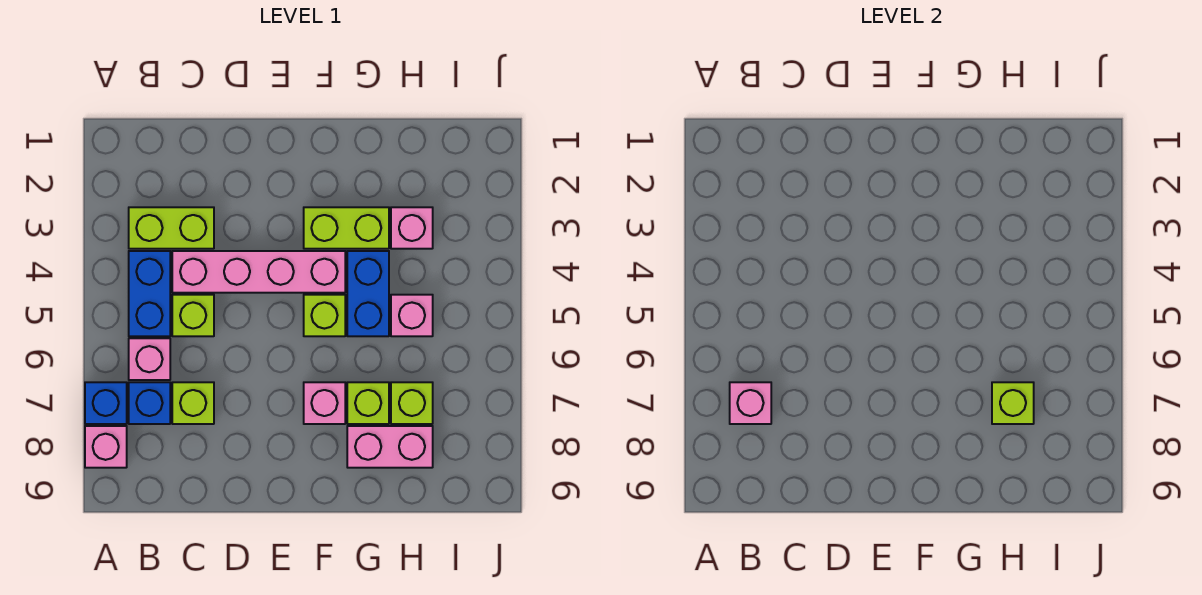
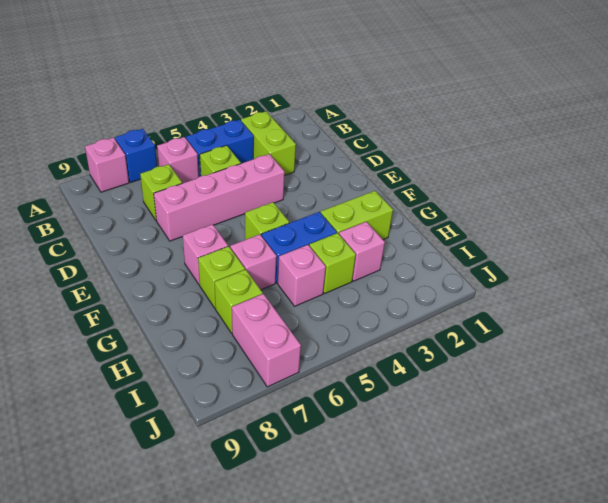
blue brick B7 level 1 -> none
pink brick B7 level 2 -> pink brick G6 level 1
pink brick C4:F4 level 1 -> pink brick D4:D7 level 1
lime brick F3:G3 level 1 -> lime brick G2:G3 level 1
pink brick G8:H8 level 1 -> pink brick I7:J7 level 1
lime brick H7 level 2 -> lime brick H4 level 1

